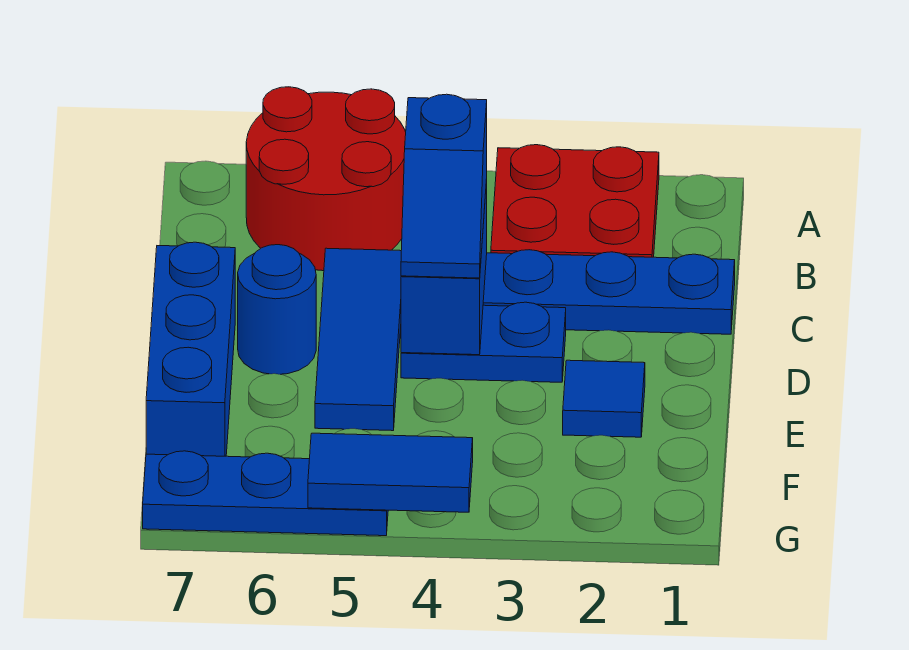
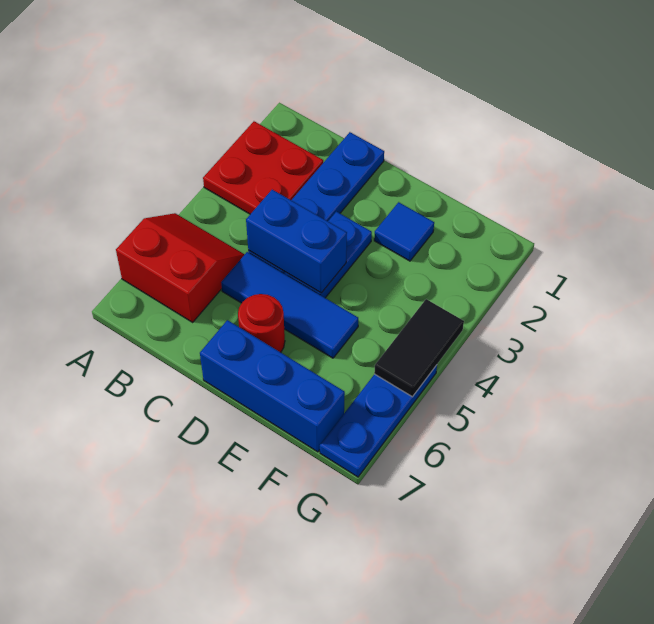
red round brick A5:B6 level 1 -> red slope A5:B6 level 1 top 6
blue slope C4:D4 level 3 top C -> none
blue round brick D6 level 1 -> red round brick D6 level 1
blue tile G4:G5 level 2 -> black tile G4:G5 level 2

